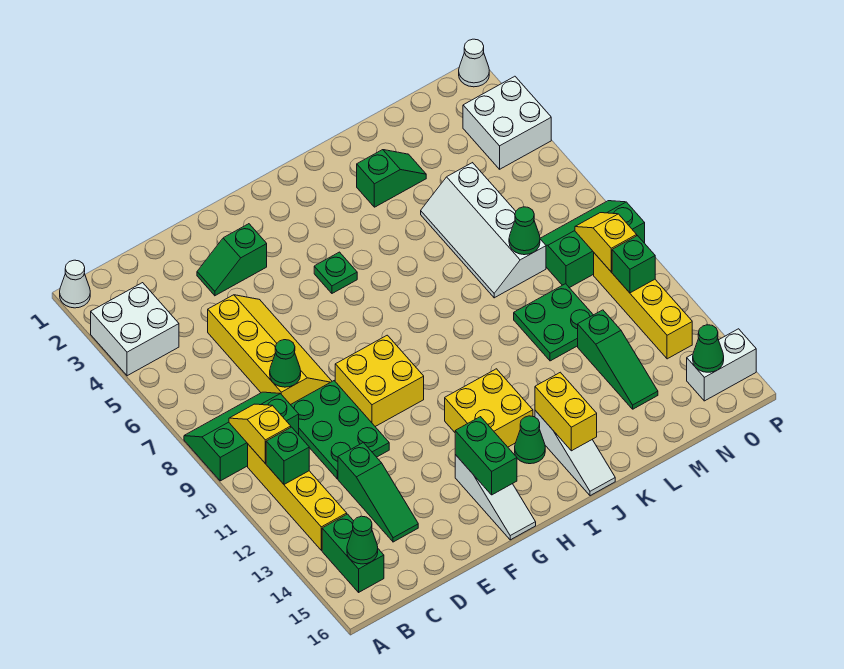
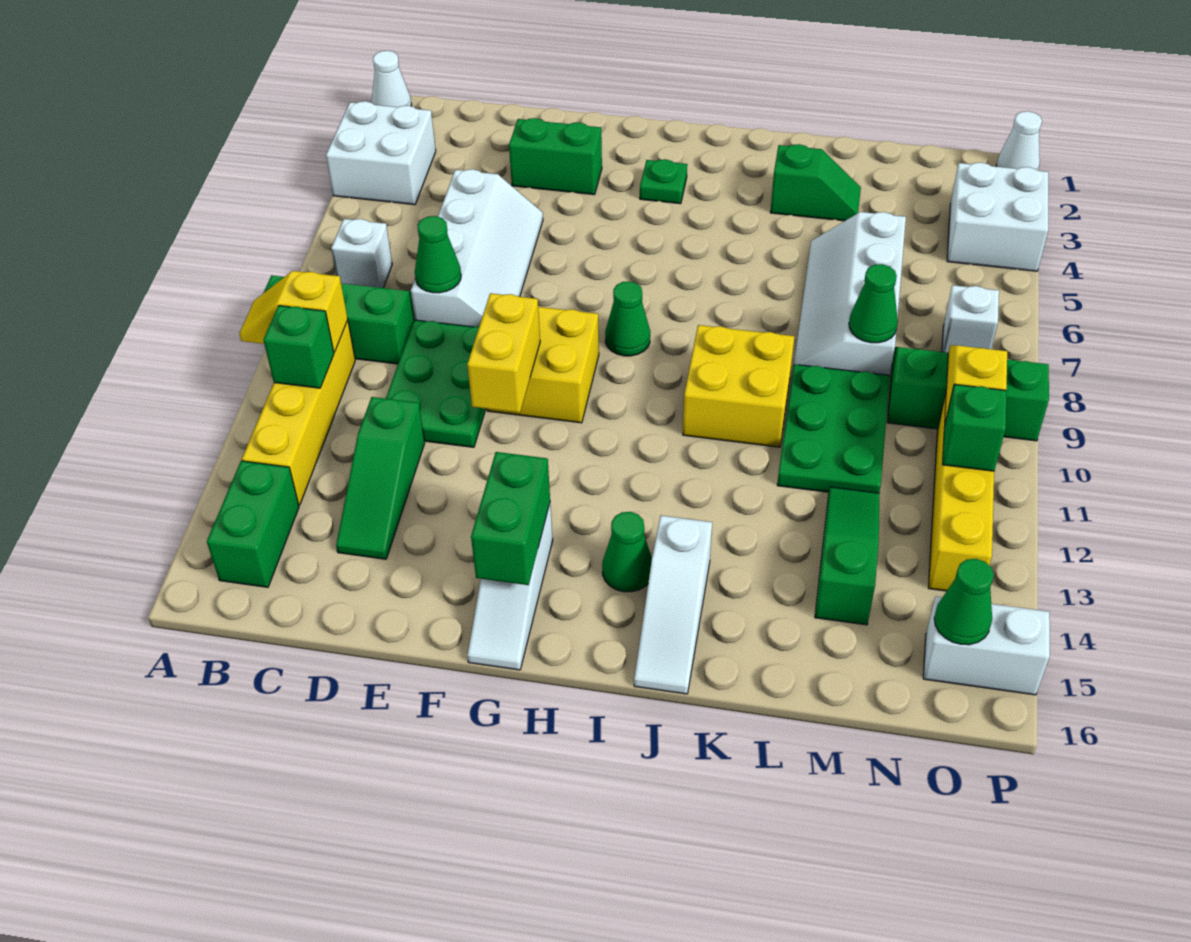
none -> white brick B7 level 1
yellow slope B9:B10 level 2 top 10 -> yellow slope A10:B10 level 2 top B
green cone B15 level 2 -> green cone H8 level 1
yellow slope D5:E8 level 1 top D -> white slope D5:E8 level 1 top D
green slope E3:F3 level 1 top F -> green brick E3:F3 level 1
green plate H5 level 1 -> green plate H3 level 1
yellow brick H12:I13 level 1 -> yellow brick J9:K10 level 1
yellow brick J14:J15 level 2 -> yellow brick F10:F11 level 2
green plate L10:M11 level 1 -> green plate L9:M11 level 1
green slope M12:M14 level 1 top 12 -> green slope M12:M14 level 1 top 14
none -> white brick O7 level 1

